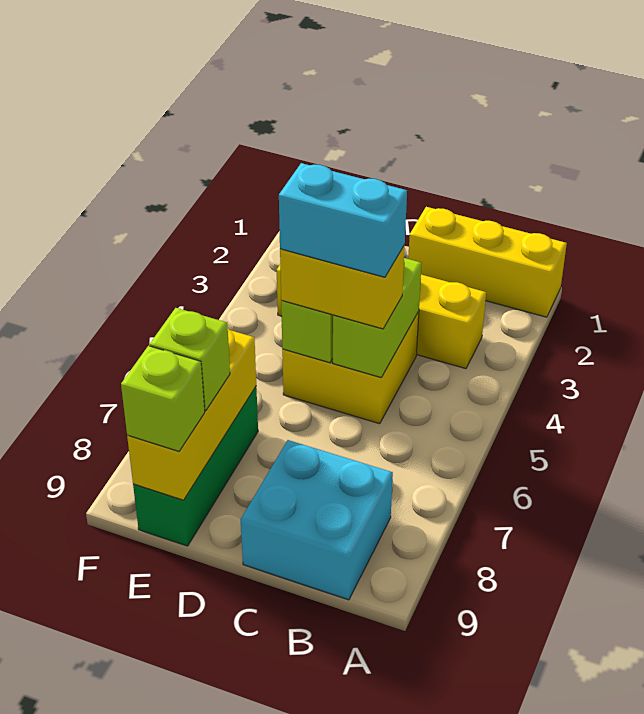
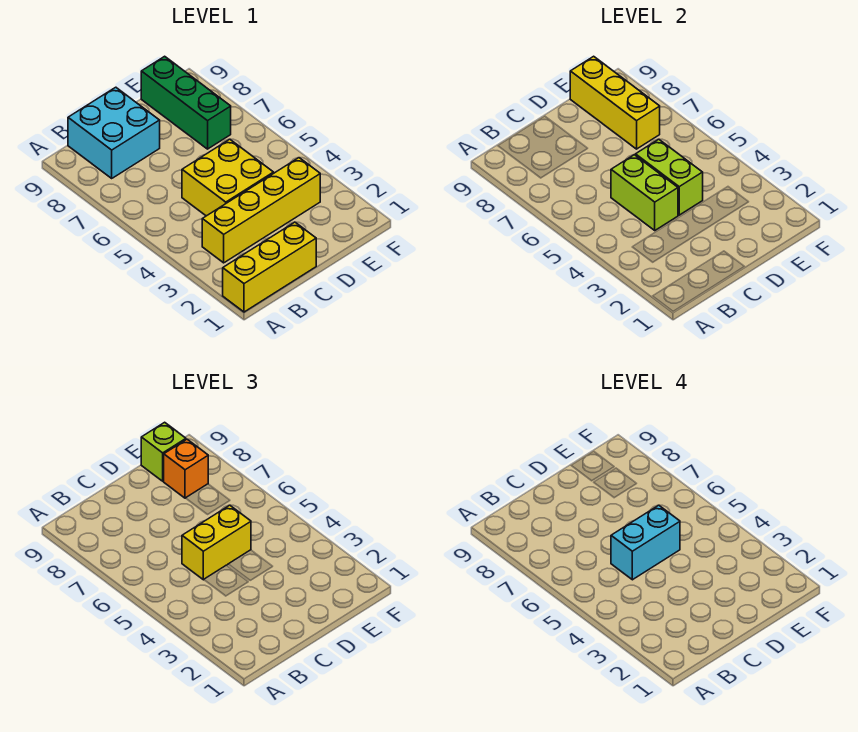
lime brick E8 level 3 -> orange brick E8 level 3

